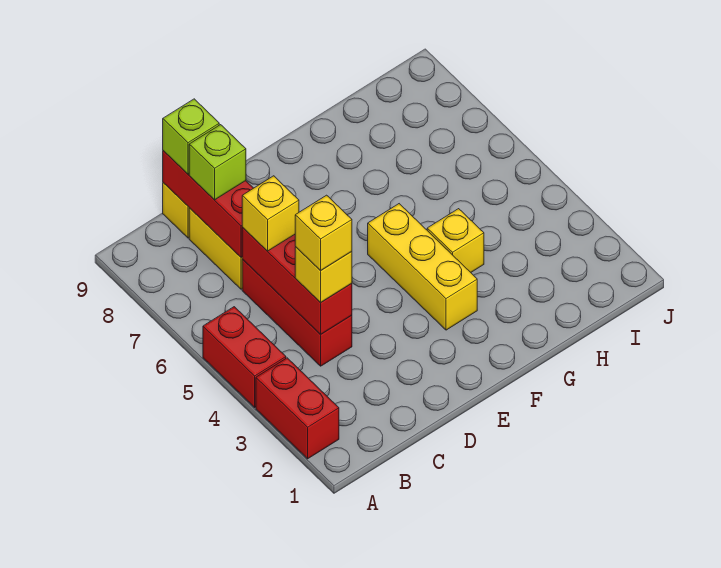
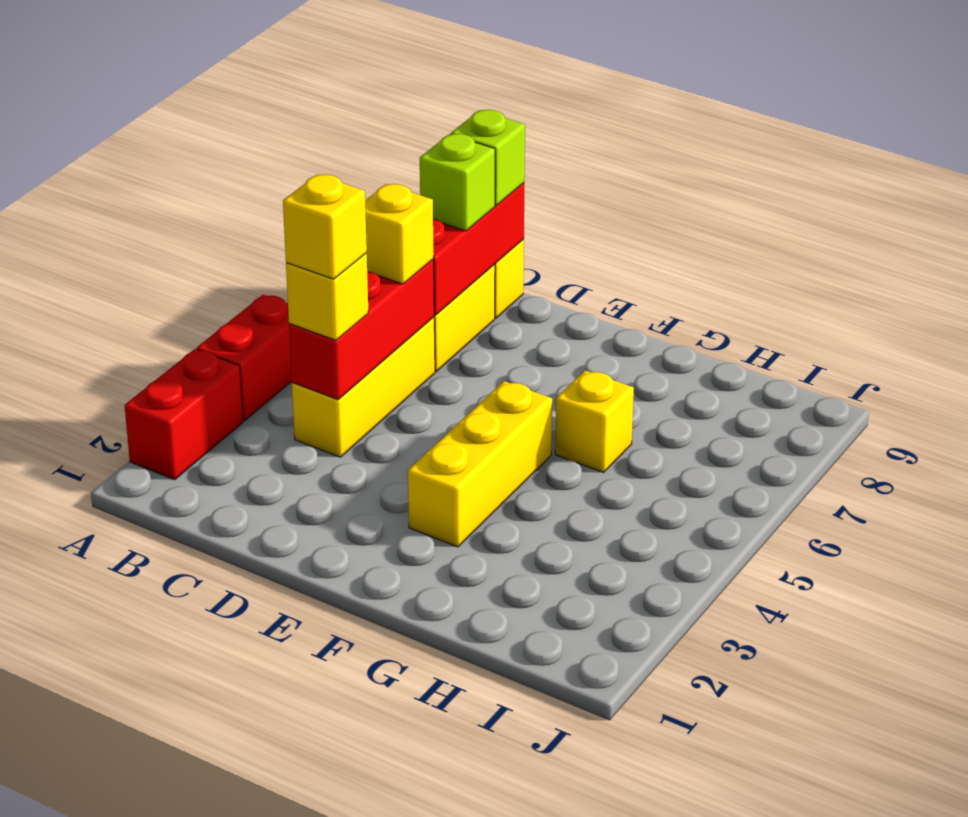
red brick C4:C6 level 1 -> yellow brick C4:C6 level 1
yellow brick G4 level 1 -> yellow brick G6 level 1

